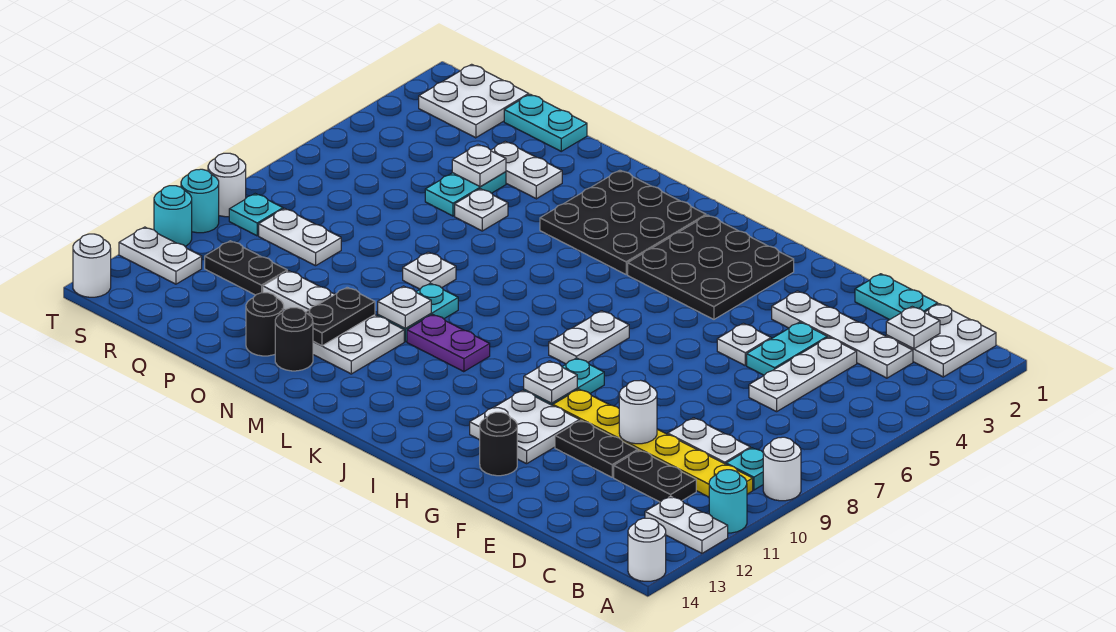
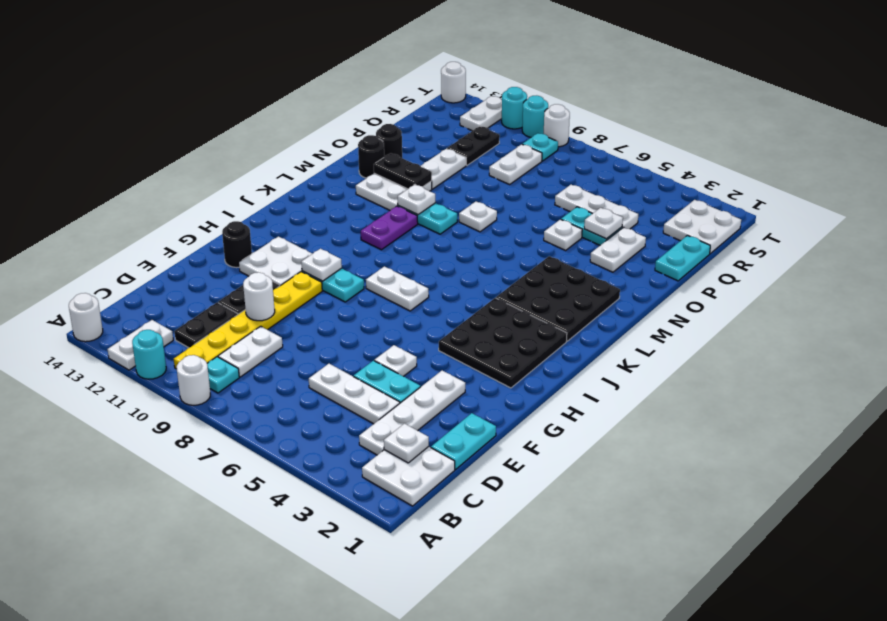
none -> white plate Q4:Q6 level 1

